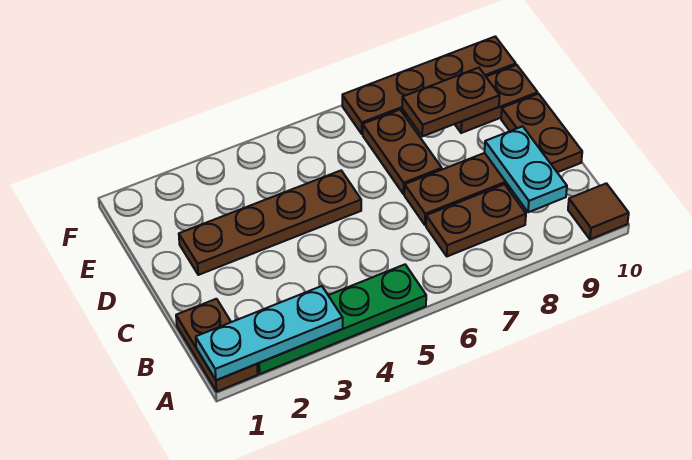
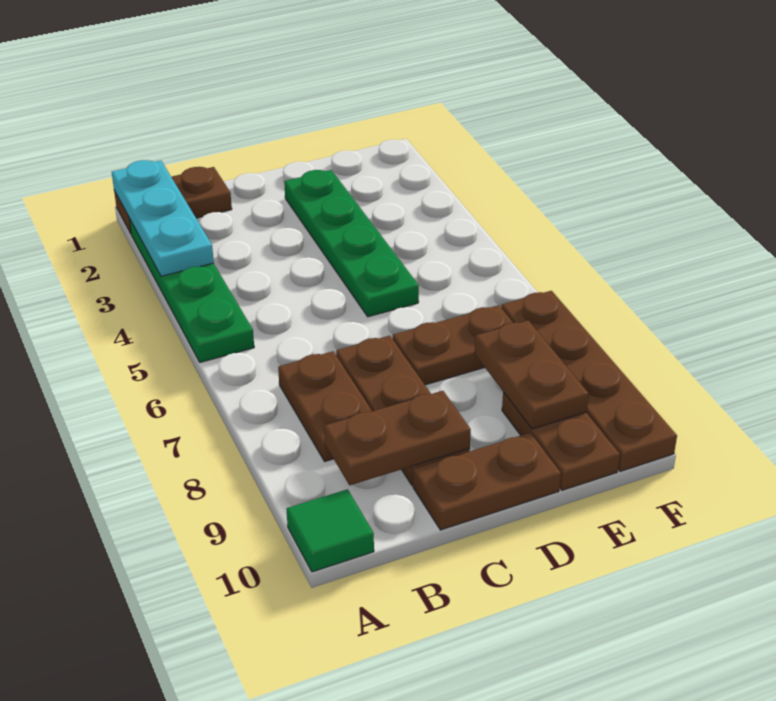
brown tile A10 level 1 -> green tile A10 level 1
cyan plate B9:C9 level 2 -> brown plate B9:C9 level 2
brown plate D2:D5 level 1 -> green plate D2:D5 level 1

